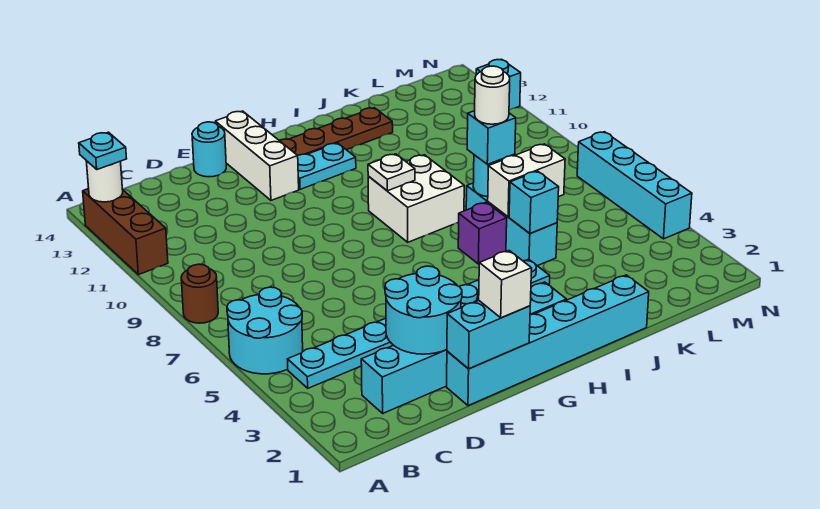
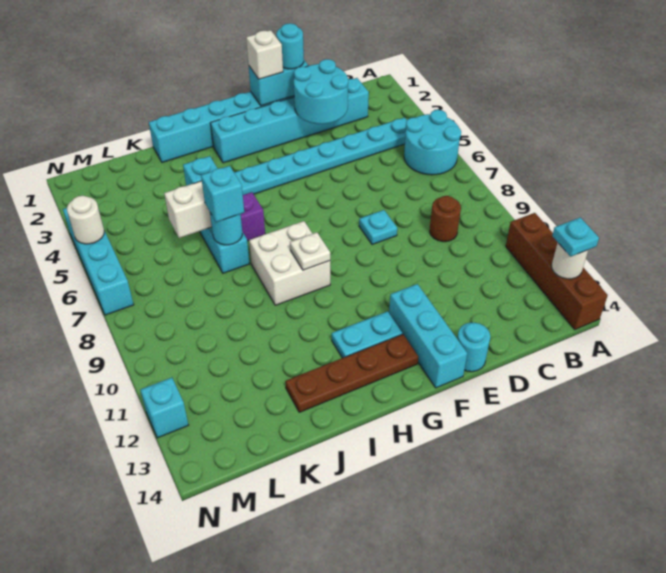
brown round brick A8 level 1 -> brown round brick C9 level 1
brown brick A11:A13 level 1 -> brown brick A11:A14 level 1
none -> cyan round brick E1 level 3
none -> cyan plate E8 level 1
white brick F12:F14 level 1 -> cyan brick F12:F14 level 1
white round brick J7 level 4 -> white round brick N5 level 2

